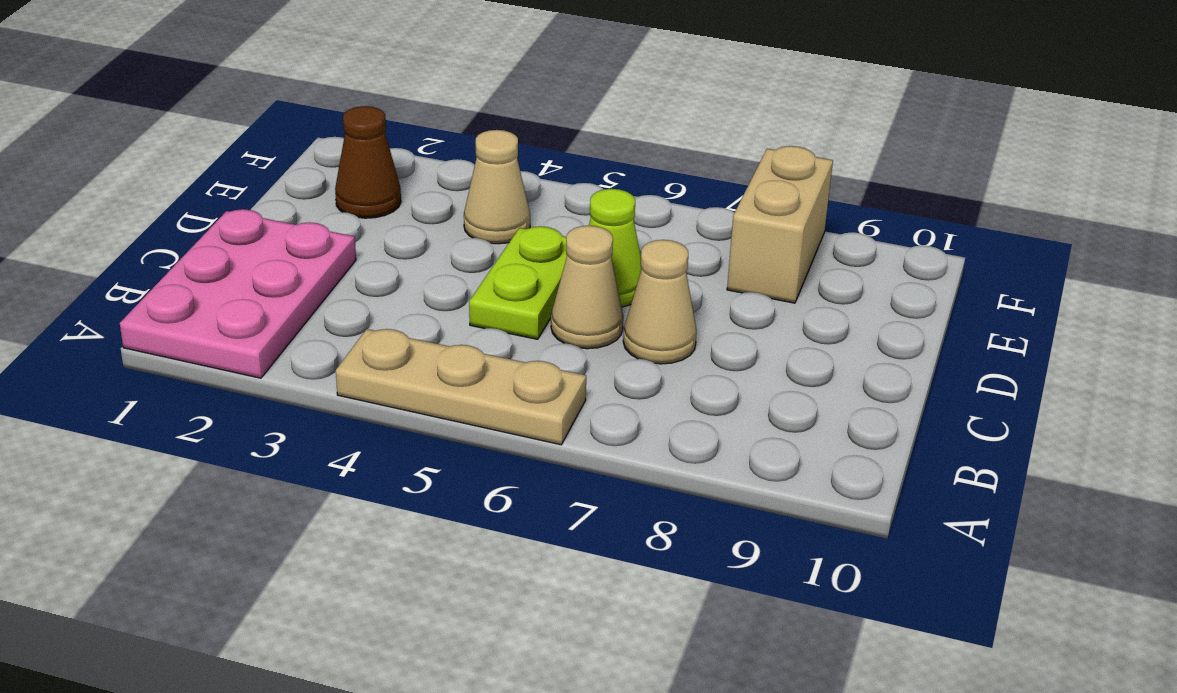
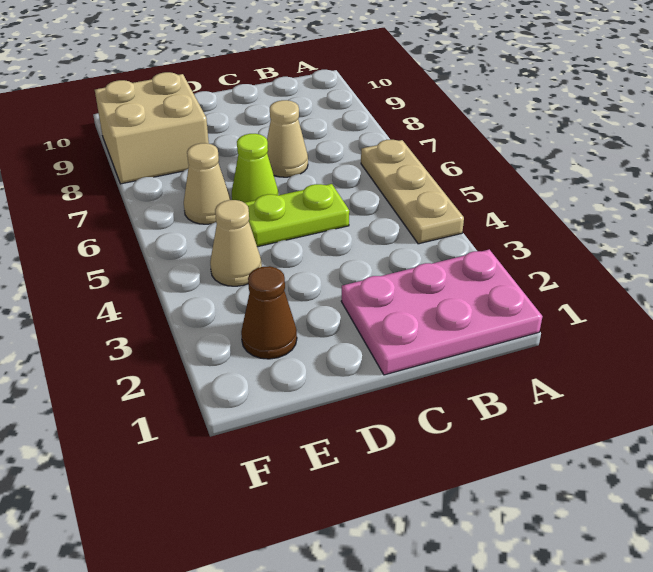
tan cone C6 level 1 -> tan cone E6 level 1
tan brick E8:F8 level 1 -> tan brick E8:F9 level 1

